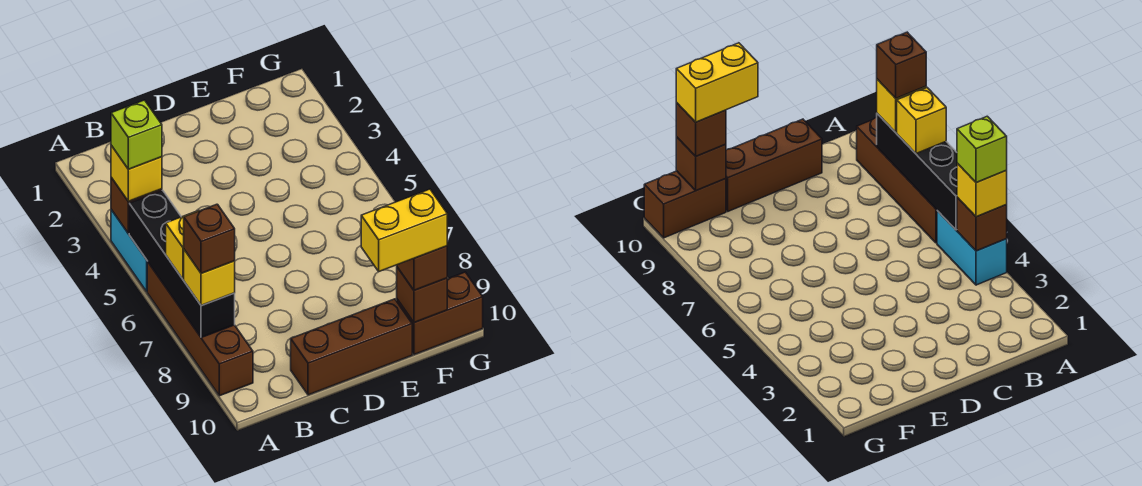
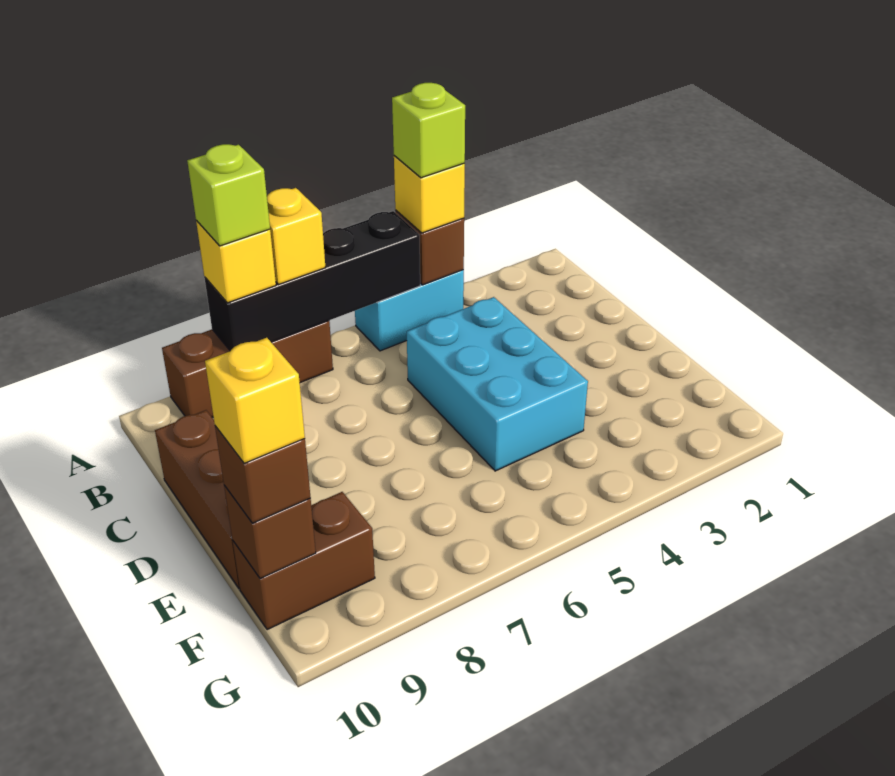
brown brick A6:A9 level 1 -> brown brick A7:A9 level 1
brown brick A8 level 4 -> lime brick A8 level 4
none -> cyan brick C4:E5 level 1
yellow brick E10:F10 level 4 -> yellow brick F10 level 4
brown brick F10:G10 level 1 -> brown brick F9:F10 level 1

